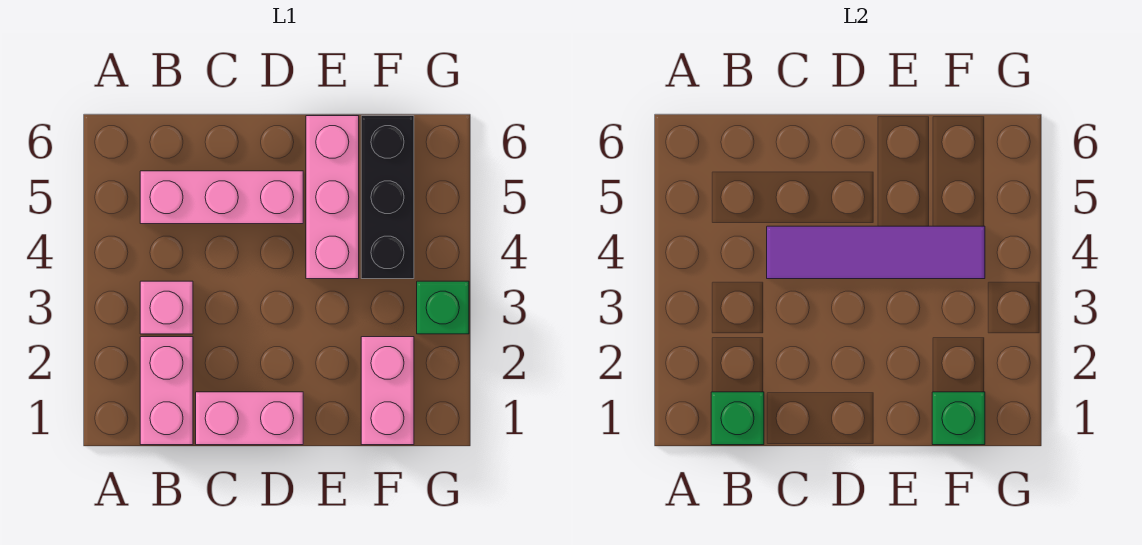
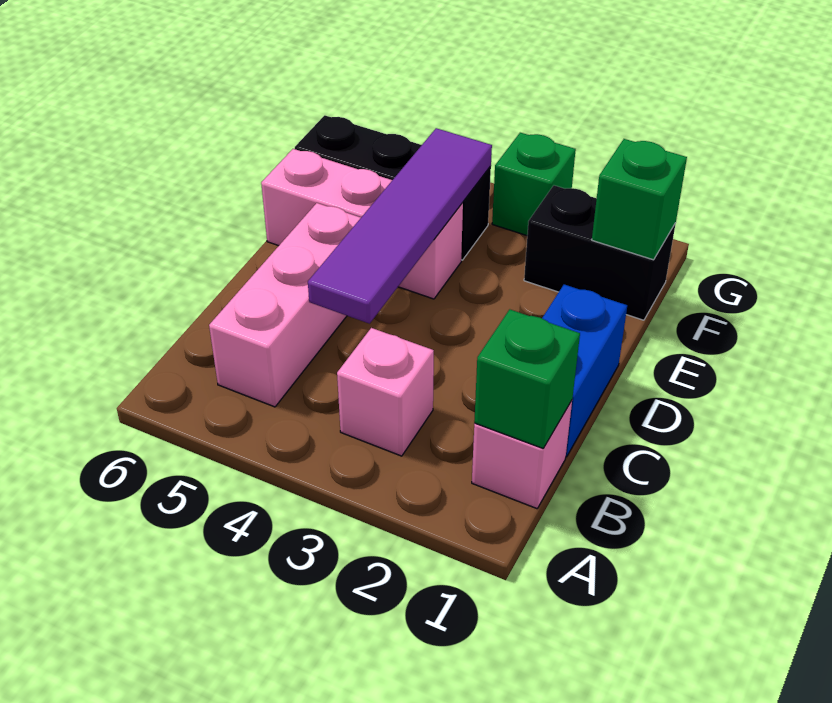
pink brick B1:B2 level 1 -> pink brick B1 level 1
pink brick C1:D1 level 1 -> blue brick C1:D1 level 1
pink brick F1:F2 level 1 -> black brick F1:F2 level 1

